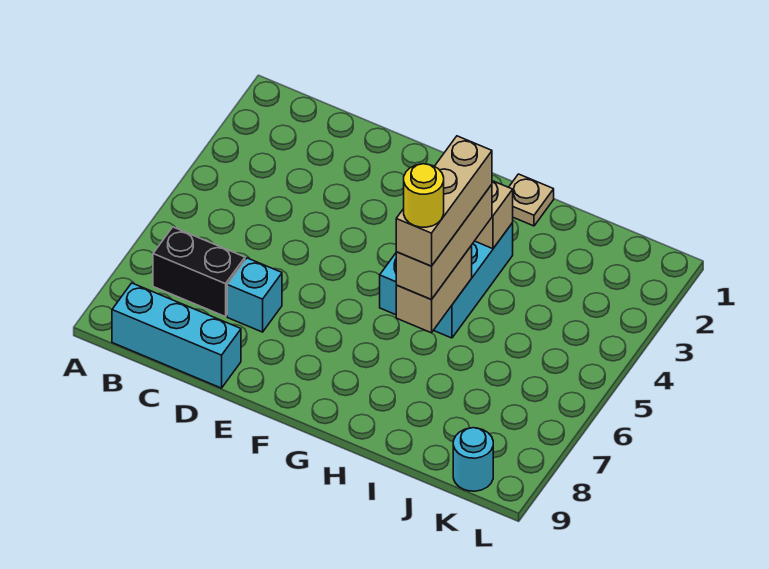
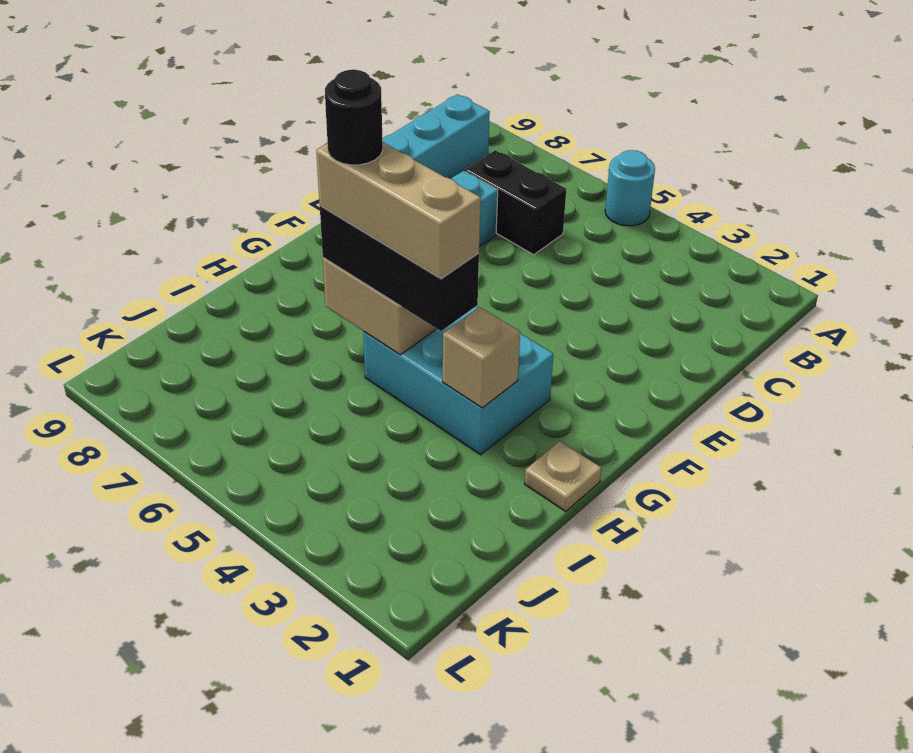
black brick B7:C7 level 1 -> black brick C6:C7 level 1
tan brick H4:H6 level 3 -> black brick H4:H6 level 3
yellow round brick H6 level 5 -> black round brick H6 level 5
cyan round brick K9 level 1 -> cyan round brick A5 level 1

